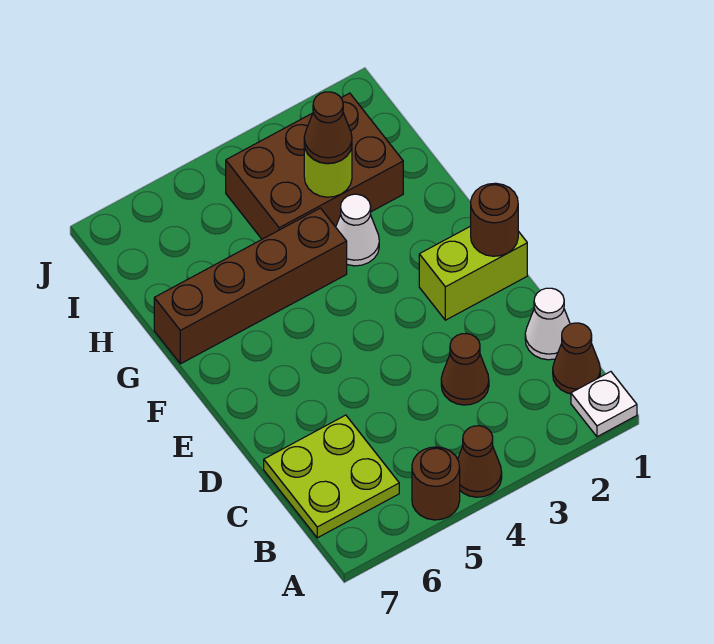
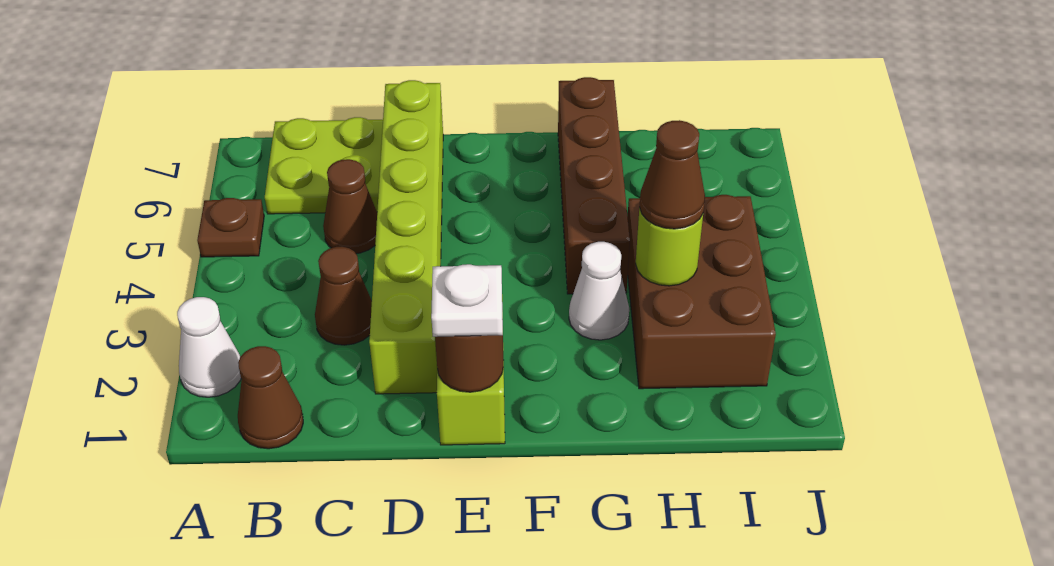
white plate A1 level 1 -> white plate E1 level 3
brown cone A4 level 1 -> brown cone C5 level 1
brown round brick A5 level 1 -> brown plate A5 level 1
white cone C1 level 1 -> white cone A2 level 1
none -> lime brick D2:D7 level 1

